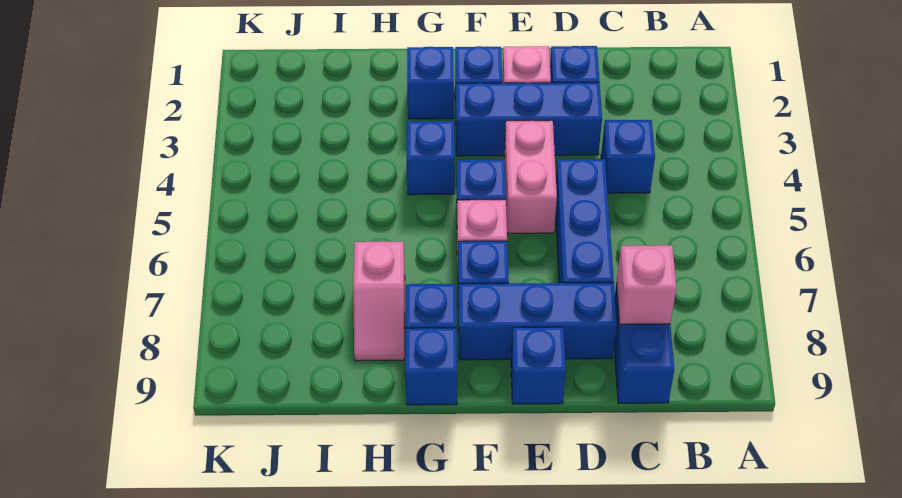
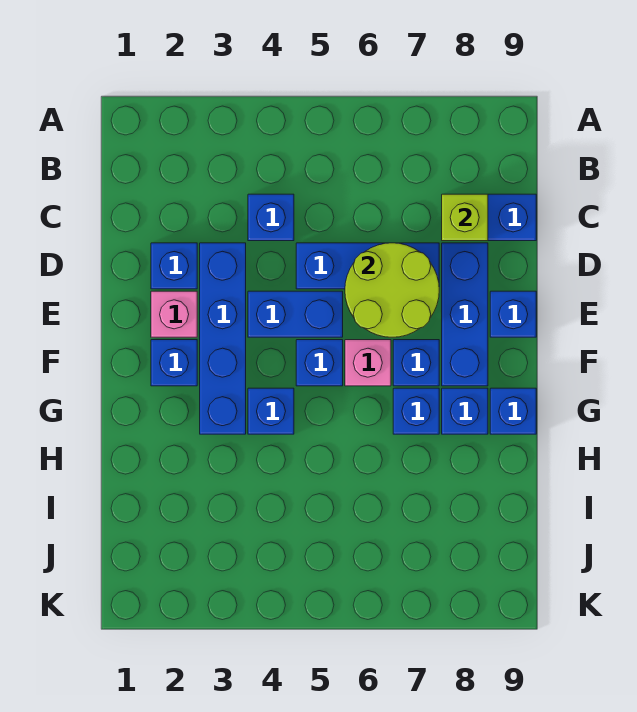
pink brick C8 level 2 -> lime brick C8 level 2
blue brick D3:F3 level 1 -> blue brick D3:G3 level 1
none -> lime round brick D6:E7 level 2
pink brick E4:E5 level 1 -> blue brick E4:E5 level 1
blue brick G2 level 1 -> blue brick G7 level 1
pink slope H7:H8 level 1 top 7 -> none

